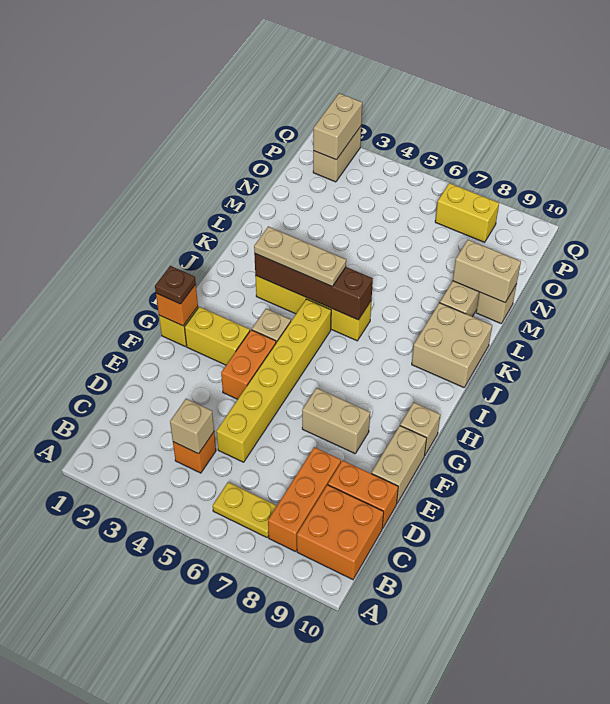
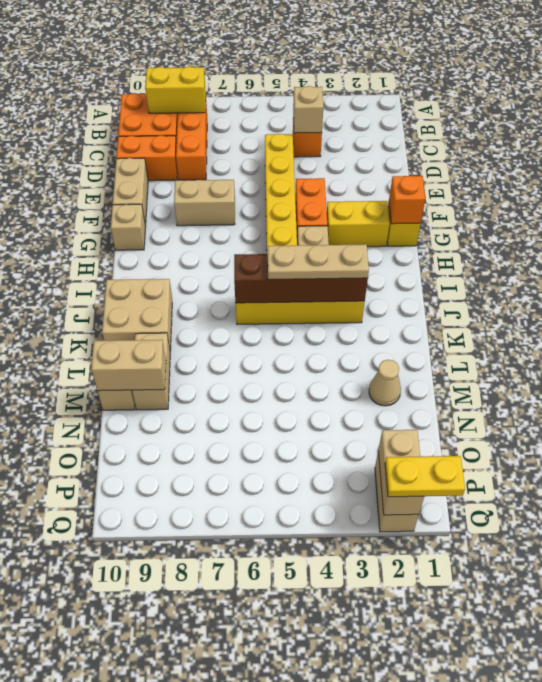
yellow plate B6:B7 level 1 -> yellow plate Q1:Q2 level 3
brown plate G1 level 3 -> none
none -> tan cone M2 level 1
yellow brick P7:P8 level 1 -> yellow brick B8:B9 level 2

